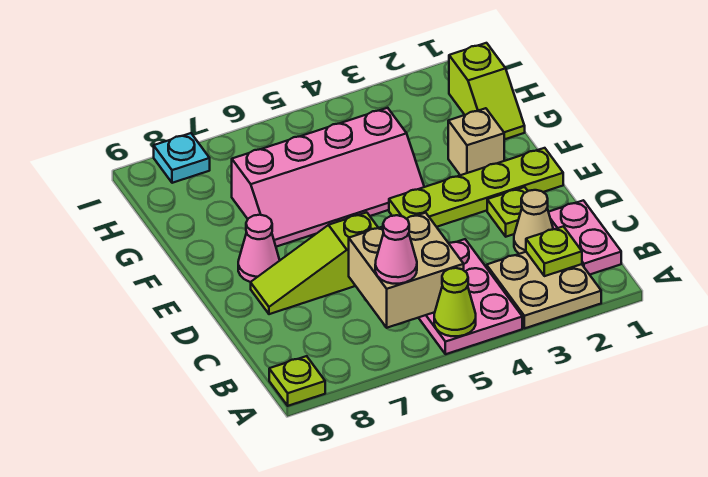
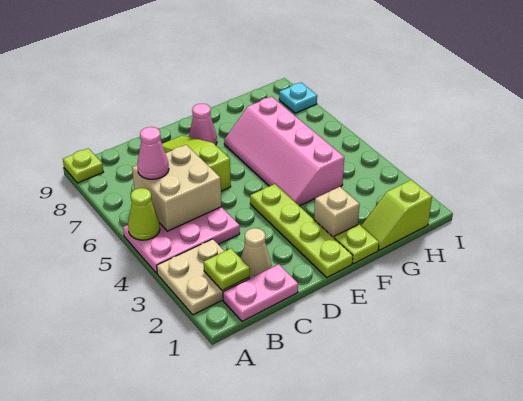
lime plate D2 level 1 -> lime plate F1 level 1

